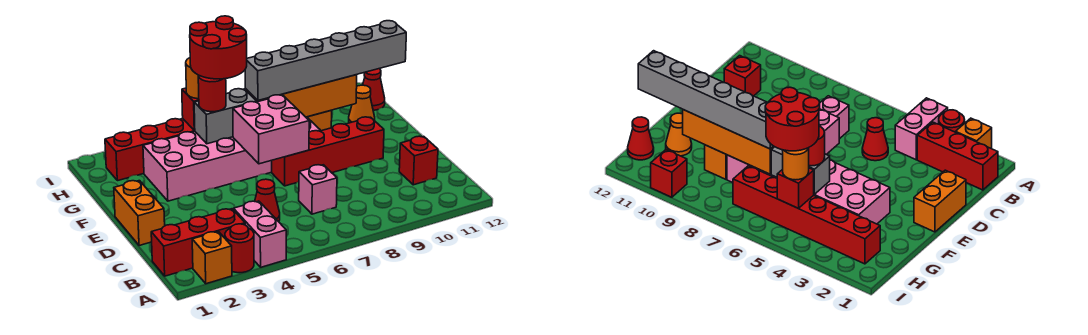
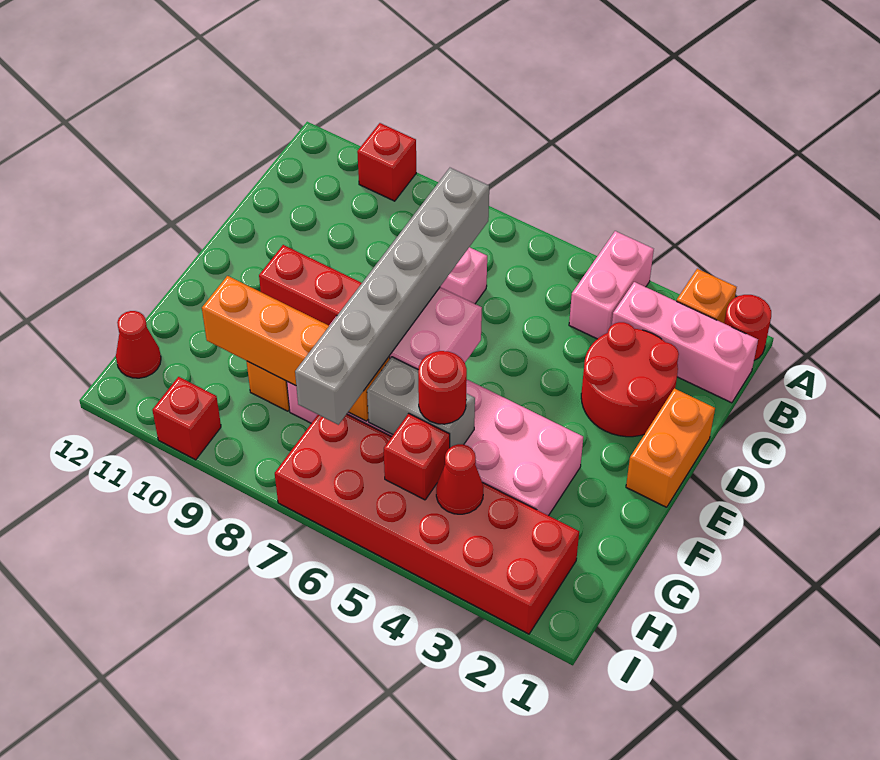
red round brick A3 level 1 -> red round brick A1 level 1
red brick B1:B3 level 1 -> pink brick B1:B3 level 1
red cone C5 level 1 -> red cone H4 level 2
red brick C11 level 1 -> red brick A10 level 1
red round brick G5:H6 level 4 -> red round brick C2:D3 level 1
grey brick G7:G12 level 3 -> grey brick C7:H7 level 3
orange cone G11 level 1 -> none
red brick H2:H7 level 1 -> red brick H2:I7 level 1
orange round brick H5 level 3 -> none

